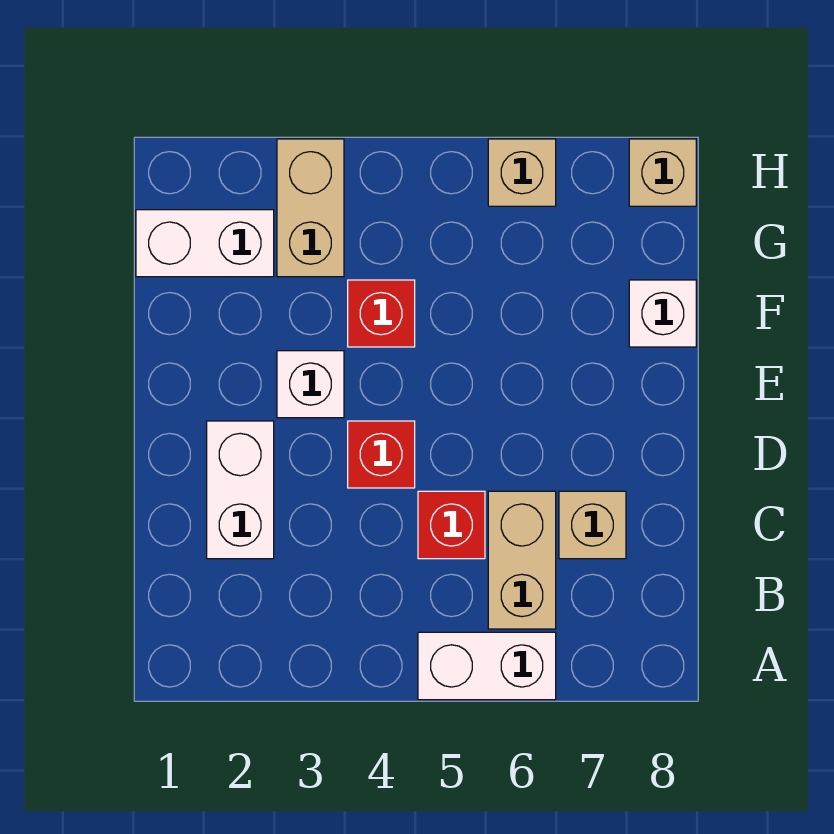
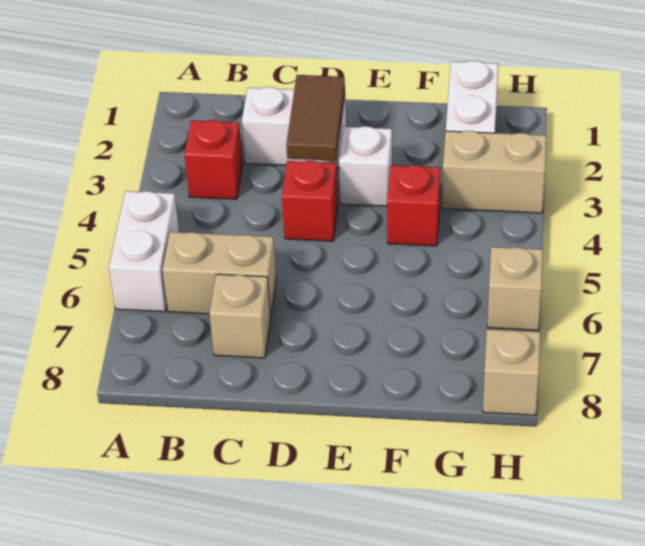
red brick C5 level 1 -> red brick B3 level 1
none -> brown tile D2:D3 level 2
white brick F8 level 1 -> none

